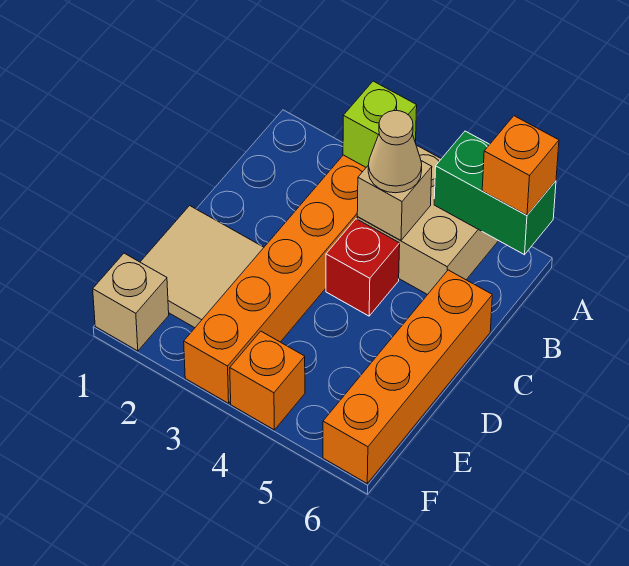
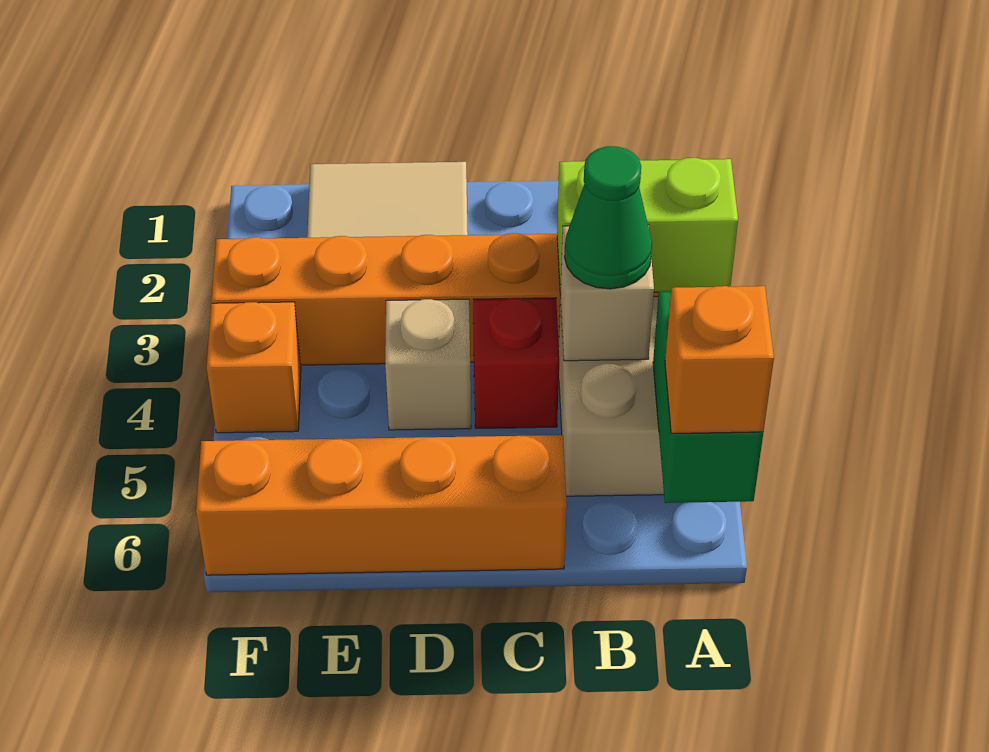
lime brick A3 level 2 -> lime brick A3:B3 level 2
tan cone B4 level 3 -> green cone B4 level 3
tan brick F1 level 1 -> tan brick D4 level 1

